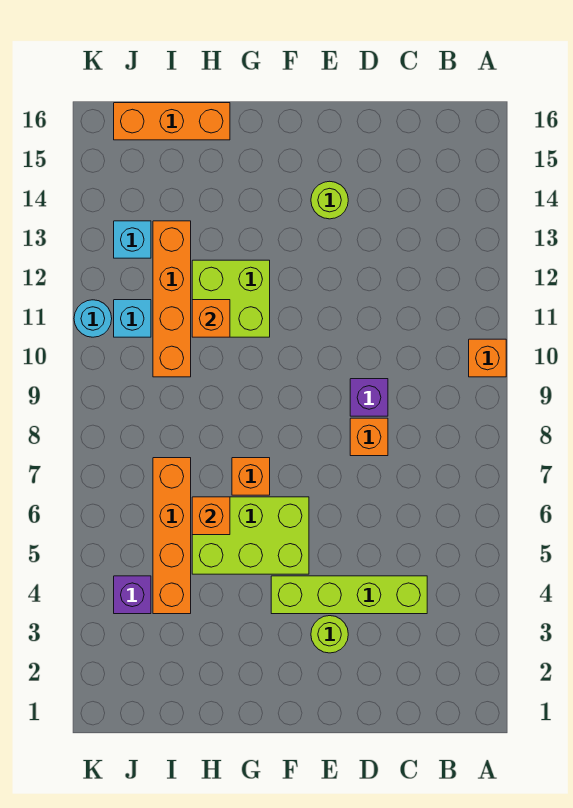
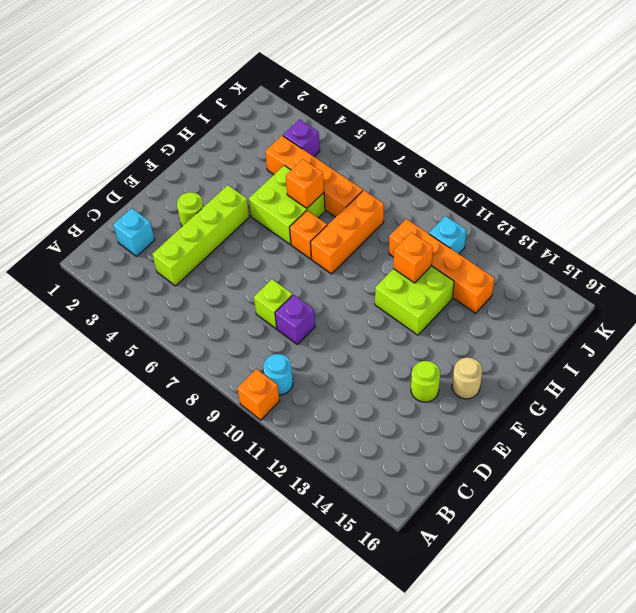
orange brick D8 level 1 -> lime brick D8 level 1
lime brick F5:H6 level 1 -> lime brick G5:H6 level 1
none -> tan round brick F15 level 1
orange brick H16:J16 level 1 -> orange brick G8:I8 level 1
cyan brick J13 level 1 -> cyan brick C2 level 1
cyan round brick K11 level 1 -> cyan round brick B10 level 1

